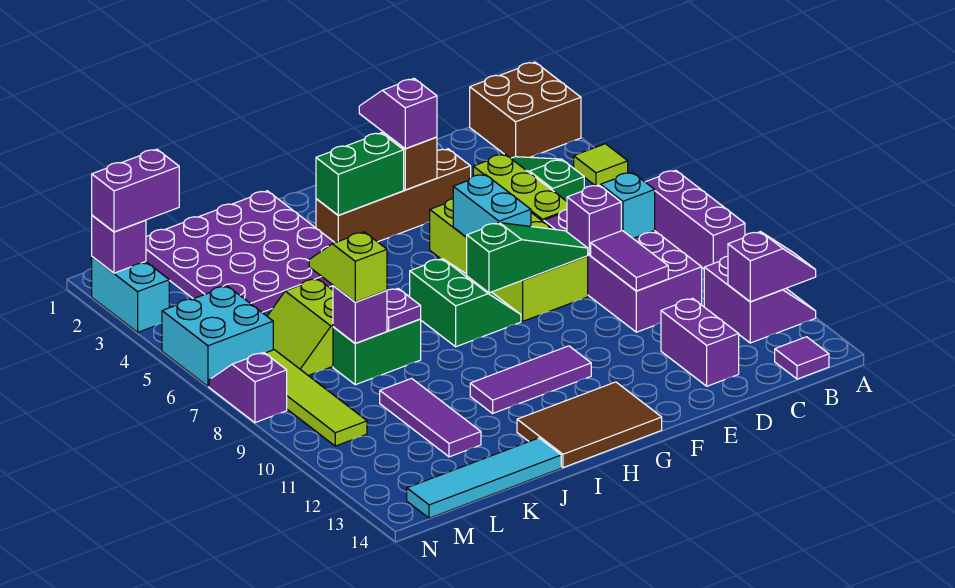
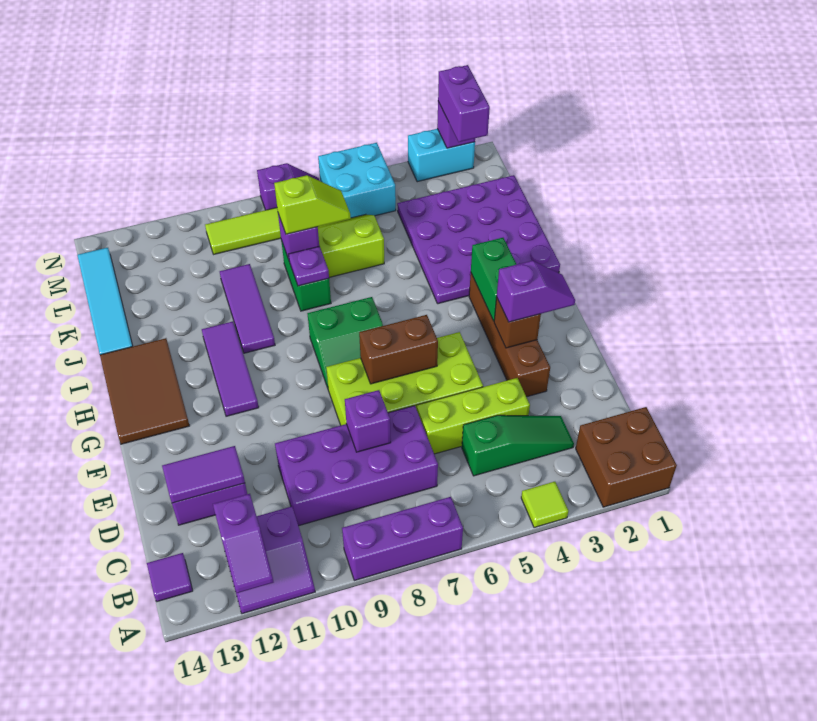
cyan brick C8 level 2 -> none
purple tile D9:D10 level 2 -> purple tile D12:D13 level 2
green slope E8:G8 level 2 top G -> none
cyan brick F6:F7 level 2 -> brown brick F6:F7 level 2
purple tile K10:K12 level 1 -> purple tile I10:K10 level 1

